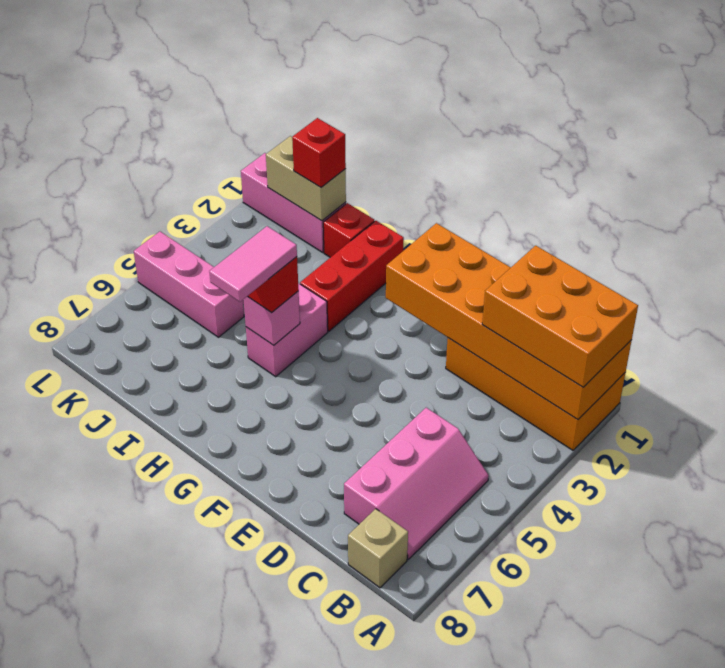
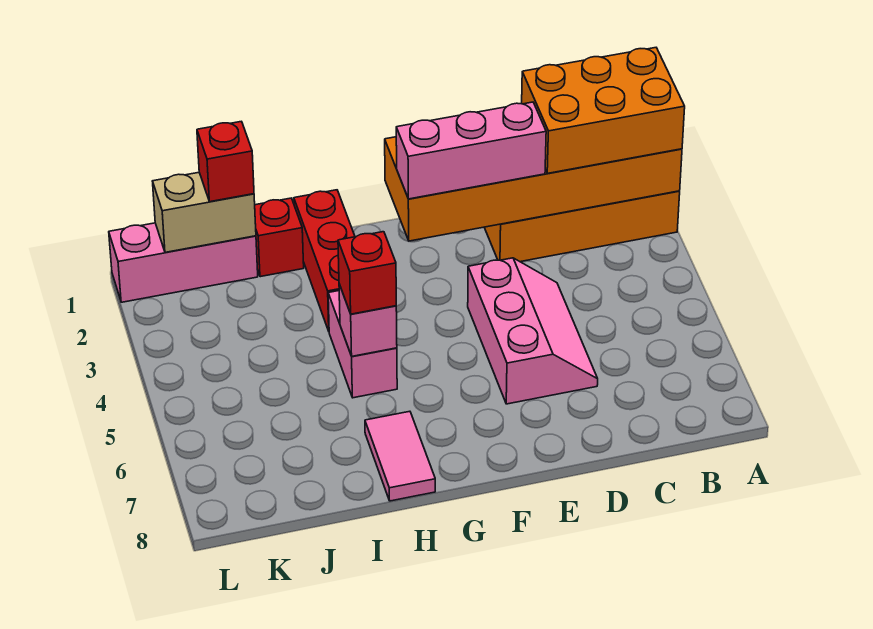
pink slope B5:C7 level 1 top C -> pink slope D4:E6 level 1 top E
tan brick B8 level 1 -> none
pink tile H5:H6 level 4 -> pink tile H7:H8 level 1
pink brick J5:L5 level 1 -> pink brick D2:F2 level 3

